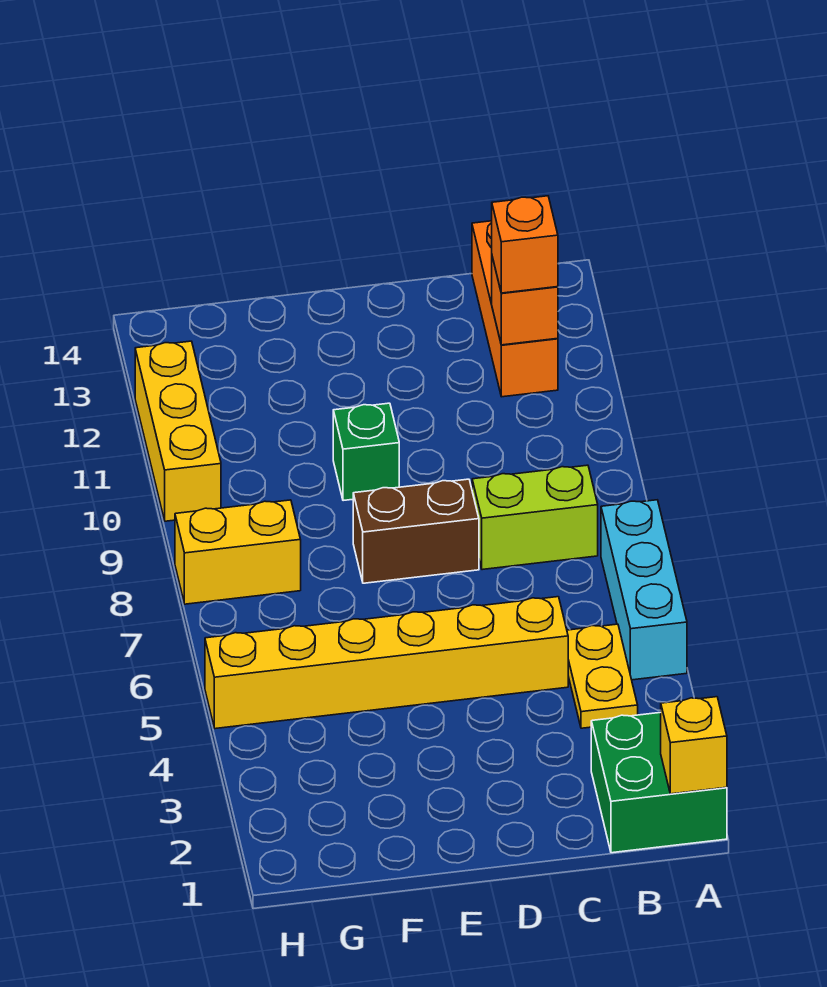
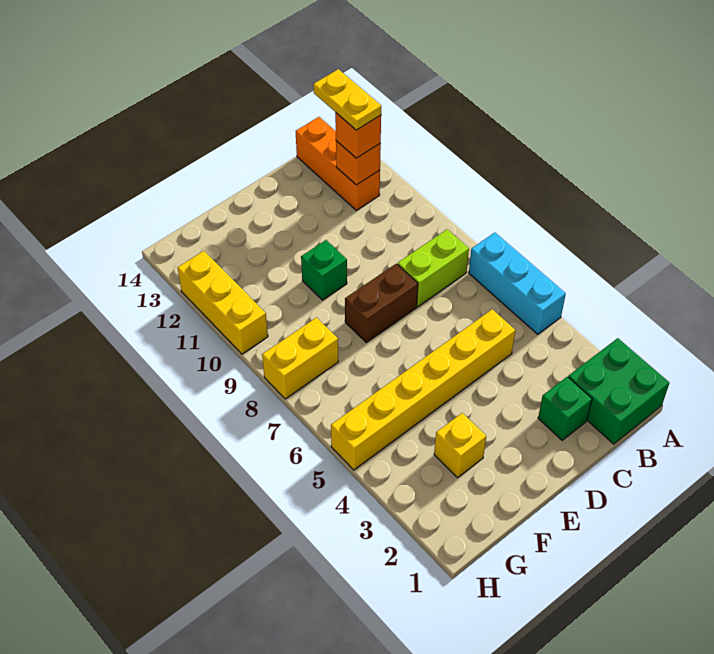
yellow brick A1 level 2 -> yellow brick F3 level 1
yellow plate B4:B5 level 1 -> yellow plate B12:B13 level 4
none -> green brick C2 level 1

